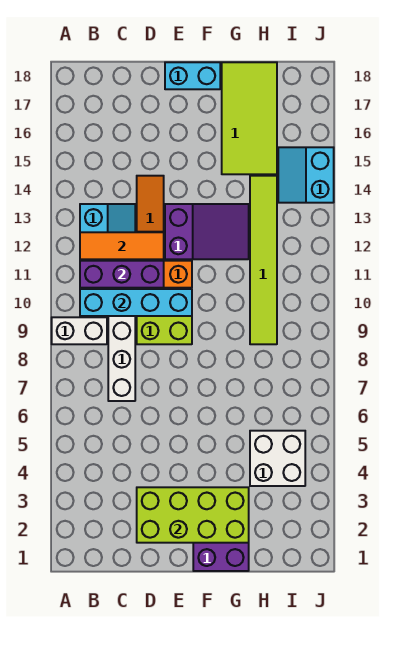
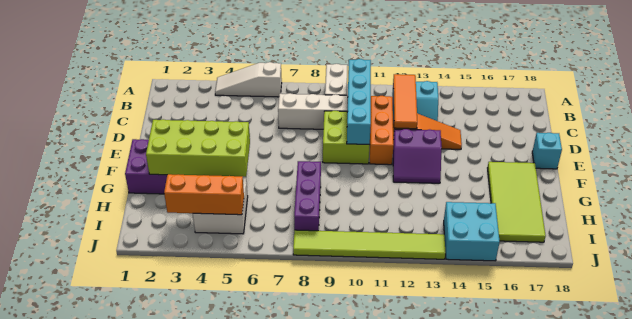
none -> white slope A4:A6 level 1 top 6
purple brick B11:D11 level 2 -> purple brick G8:I8 level 1
lime brick D2:G3 level 2 -> lime brick F2:G5 level 2
purple slope E12:G13 level 1 top E -> purple slope E12:F13 level 1 top E
cyan brick E18:F18 level 1 -> cyan brick E18 level 1
lime tile G15:H18 level 1 -> lime tile F16:I17 level 1
lime tile H9:H14 level 1 -> lime tile J8:J13 level 1
none -> orange brick I3:I5 level 2
cyan slope I14:J15 level 1 top J -> cyan brick I14:J15 level 1

